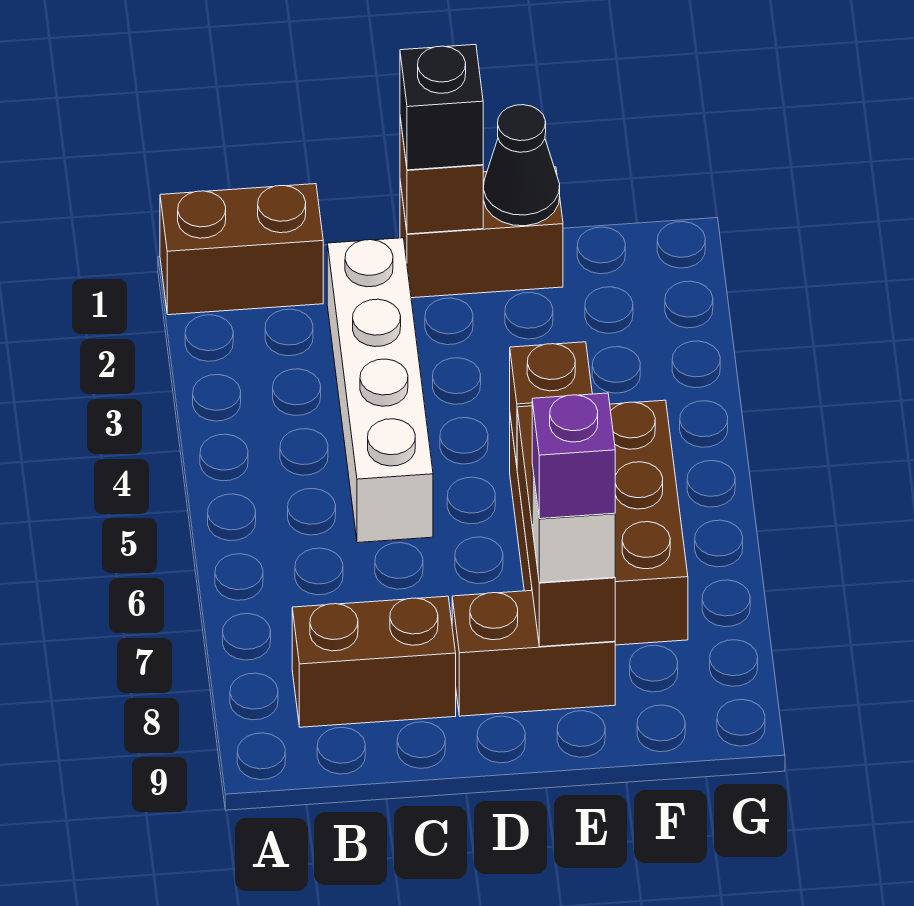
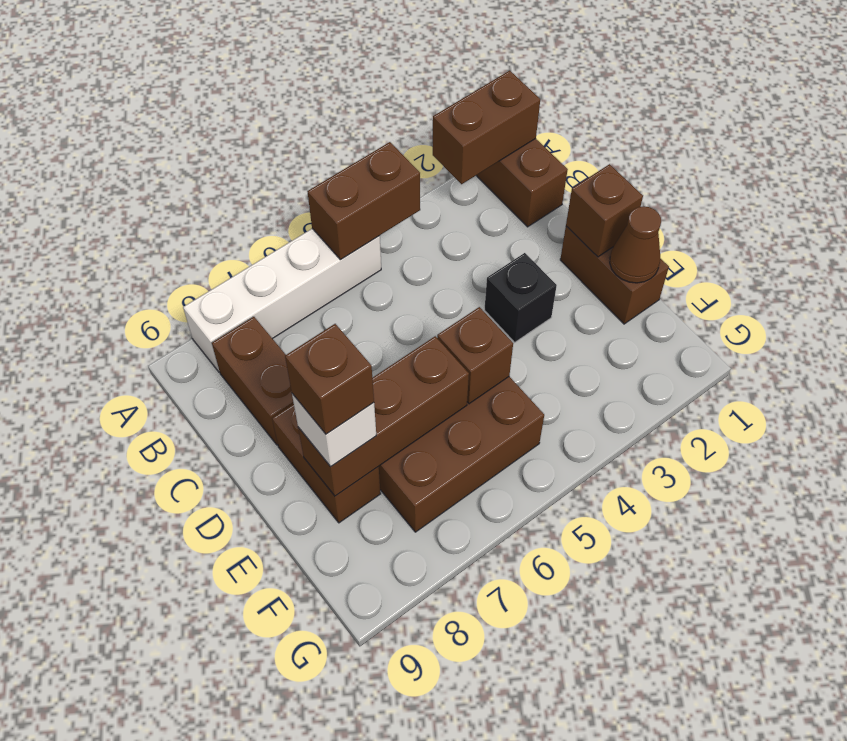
none -> brown brick A1:A2 level 2
none -> brown brick A4:A5 level 2
white brick C2:C5 level 1 -> white brick A5:A8 level 1
black brick D1 level 3 -> black brick D3 level 1
black cone E1 level 2 -> brown cone E1 level 2
purple brick E8 level 4 -> brown brick E8 level 4

